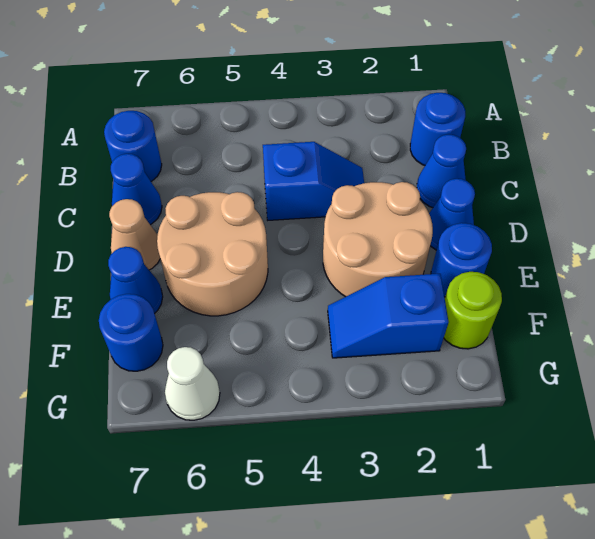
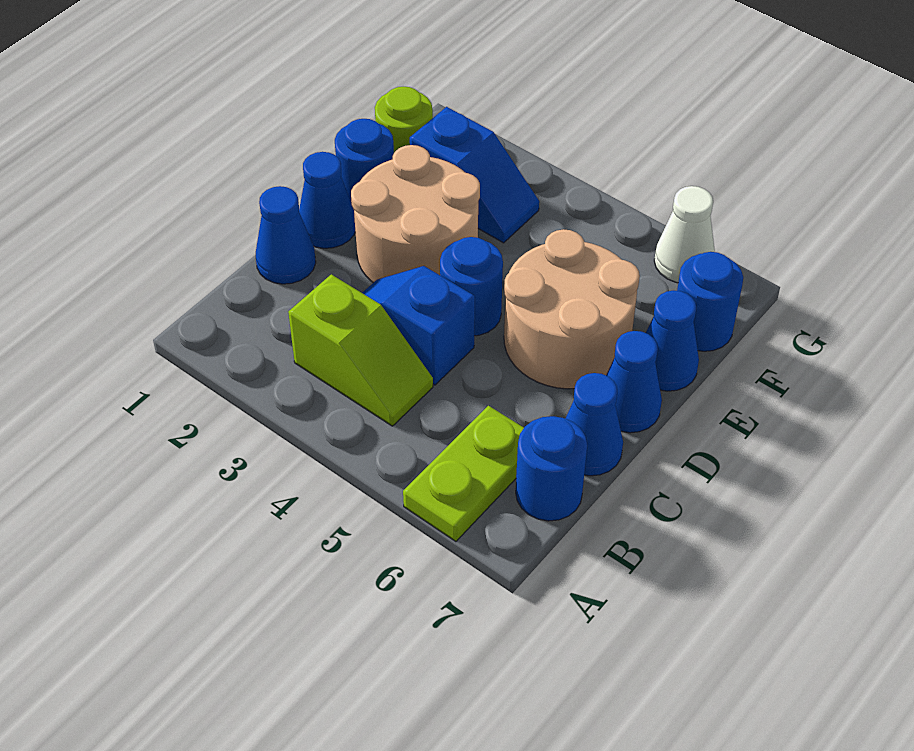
none -> lime plate A6:B6 level 1
blue round brick B1 level 1 -> blue round brick D4 level 1
none -> lime slope B3:B4 level 1 top 3
tan cone D7 level 1 -> blue cone D7 level 1

